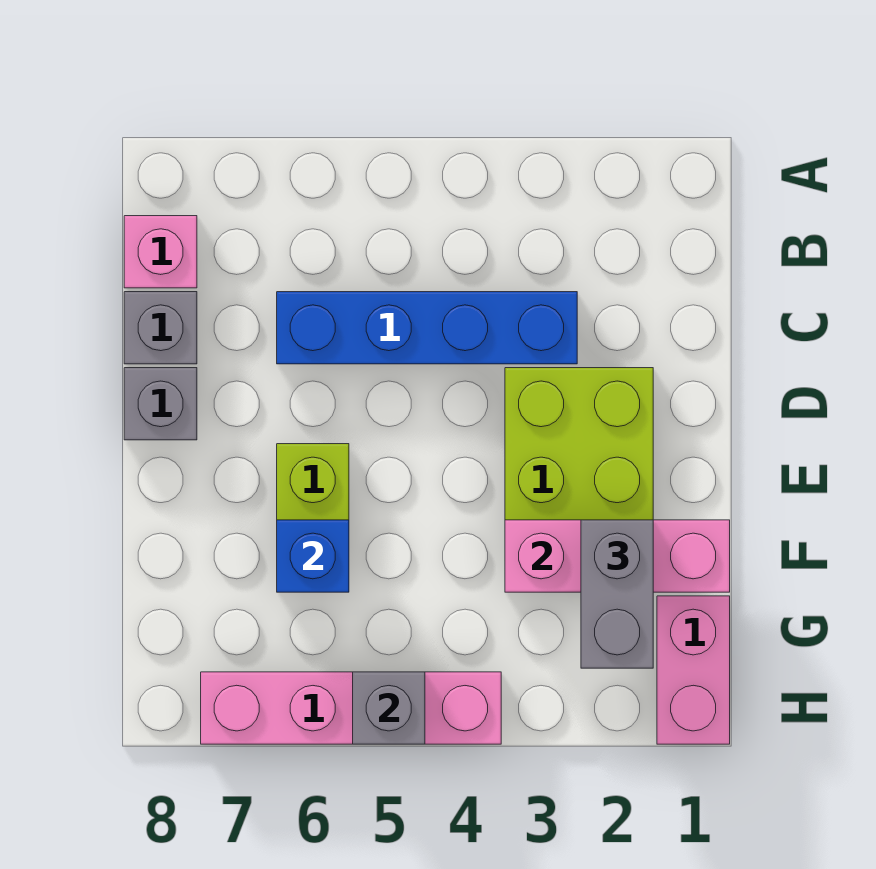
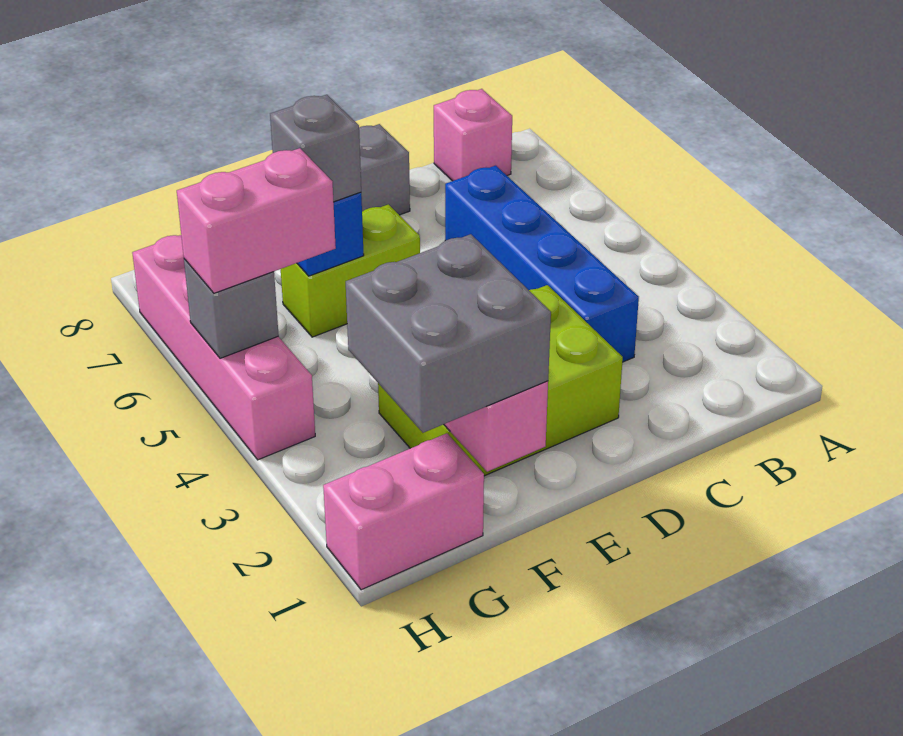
grey brick C8 level 1 -> grey brick F6 level 3
grey brick F2:G2 level 3 -> grey brick F1:G2 level 3
none -> pink brick G5:H5 level 3

